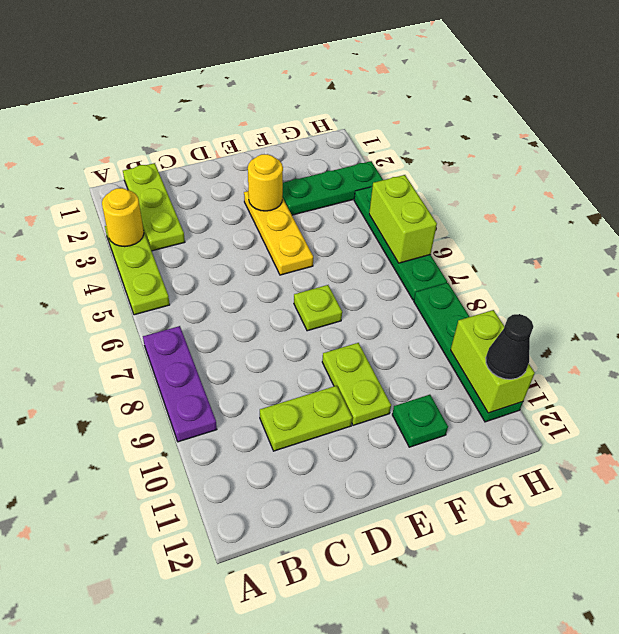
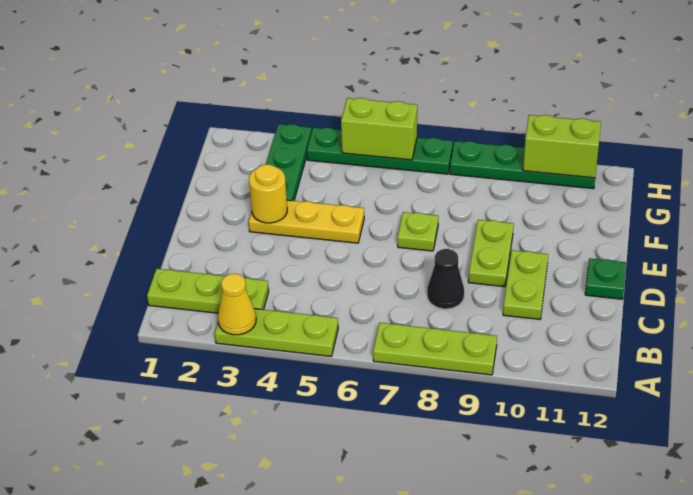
yellow round brick A3 level 2 -> yellow cone A3 level 2
purple plate A7:A9 level 1 -> lime plate A7:A9 level 1
lime plate E9:E10 level 1 -> lime plate D9:E9 level 1
green plate F11 level 1 -> green plate D12 level 1
black cone H11 level 3 -> black cone C8 level 1

